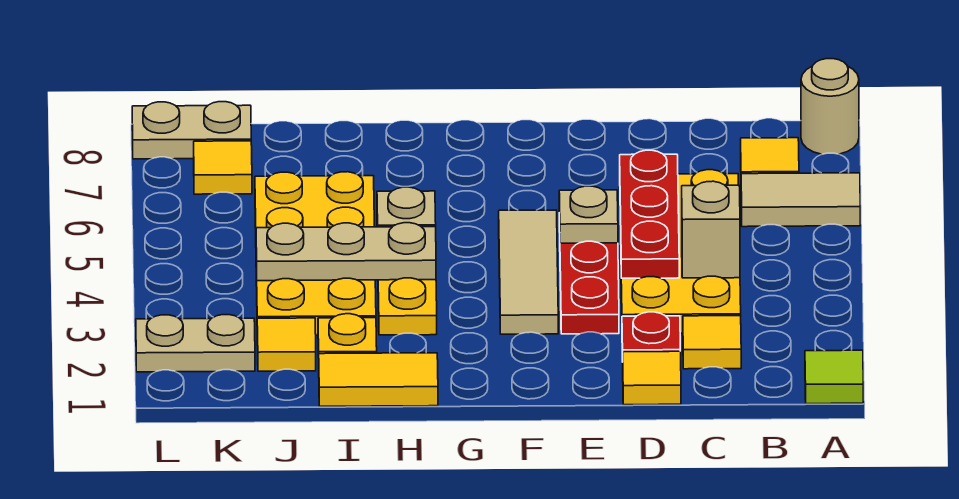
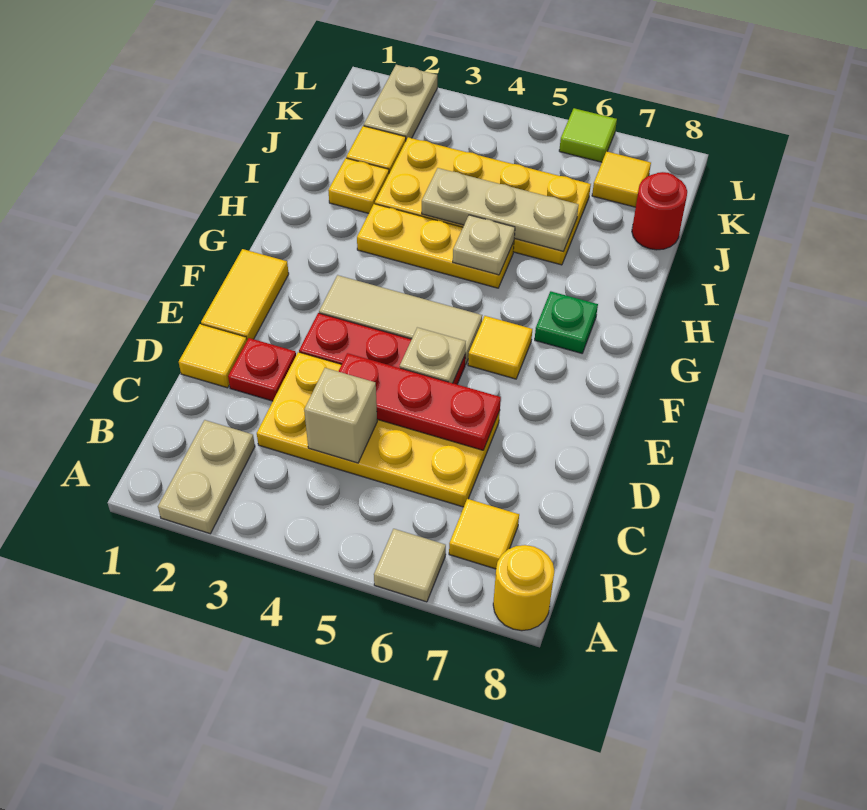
lime tile A1 level 1 -> lime tile L6 level 1
tan tile A6:B6 level 1 -> tan tile A6 level 1
tan round brick A8 level 1 -> yellow round brick A8 level 1
yellow tile C2 level 1 -> yellow tile F6 level 1
none -> green plate G7 level 1
yellow tile H1:I1 level 1 -> yellow tile E1:F1 level 1
tan plate H4:J4 level 2 -> tan plate I4:I6 level 2
none -> red round brick J8 level 1
tan plate K8:L8 level 1 -> tan plate A2:B2 level 1

